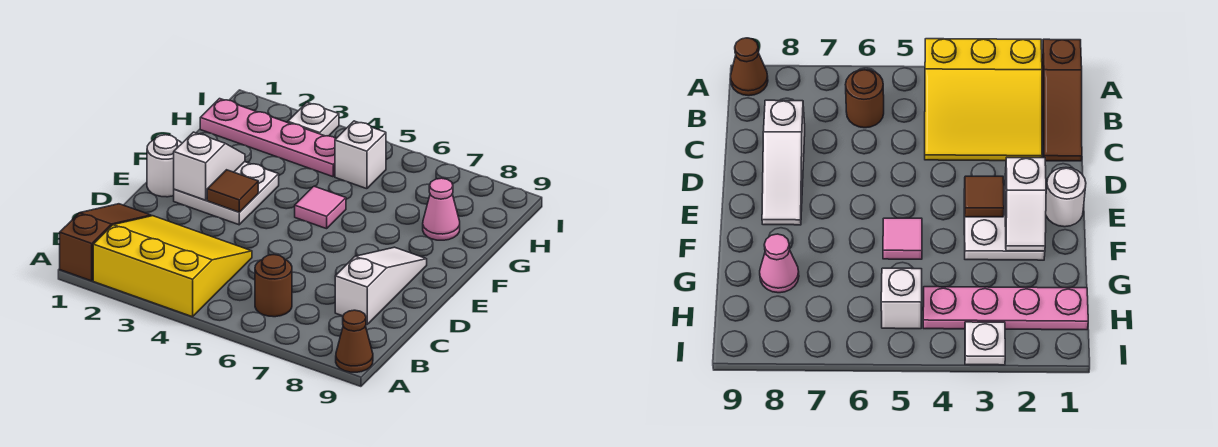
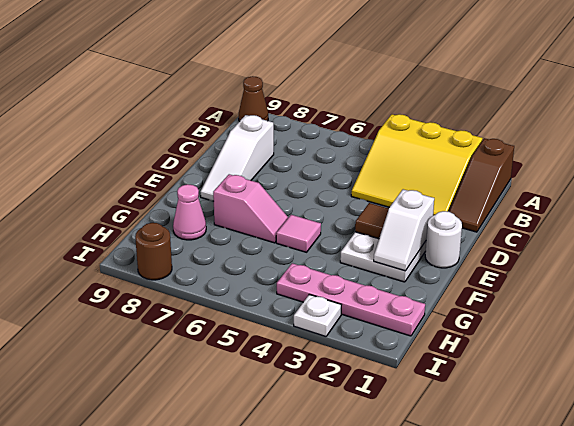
brown round brick B6 level 1 -> brown round brick I8 level 1
none -> pink slope F6:F7 level 1 top 7
white brick H5 level 1 -> none

